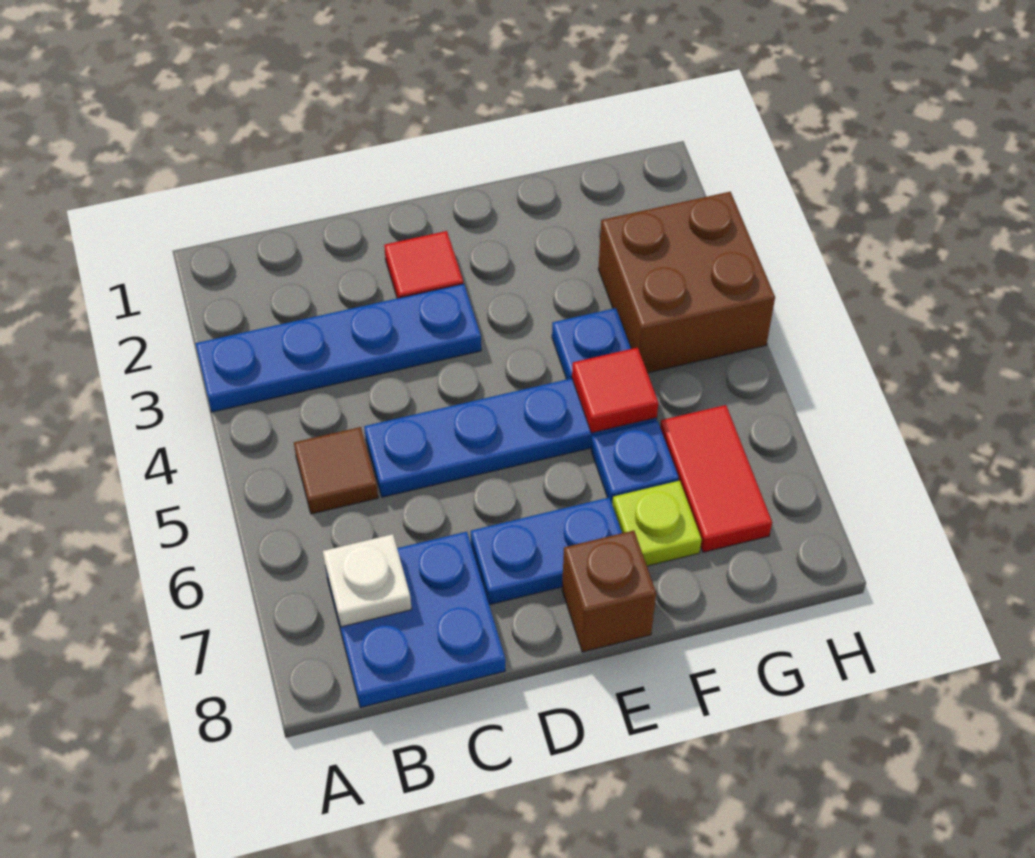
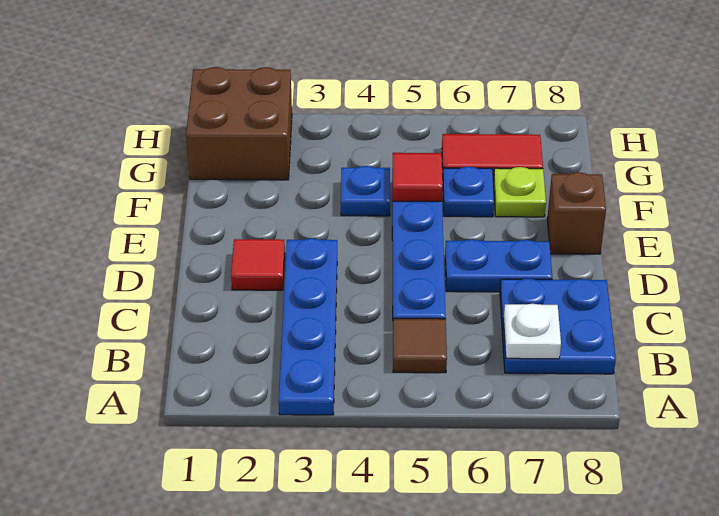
blue plate D7:E7 level 1 -> blue plate D6:D7 level 1
brown brick G3:H4 level 1 -> brown brick G1:H2 level 1

